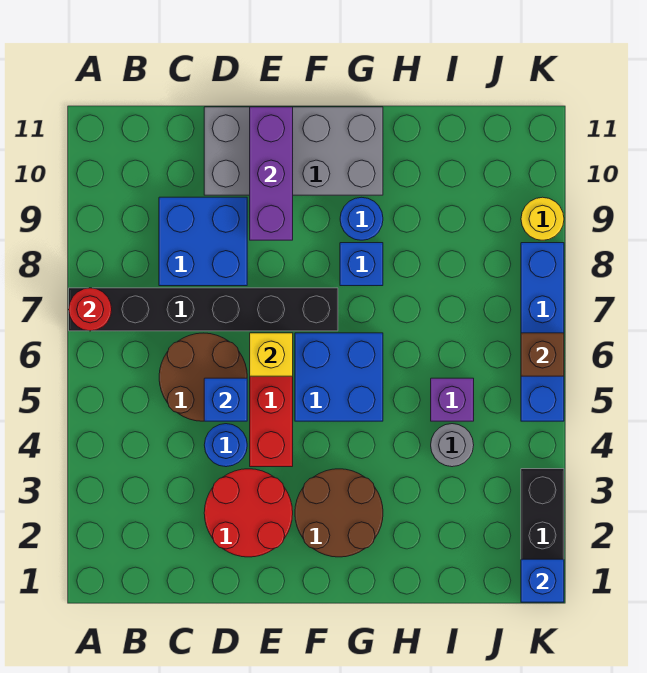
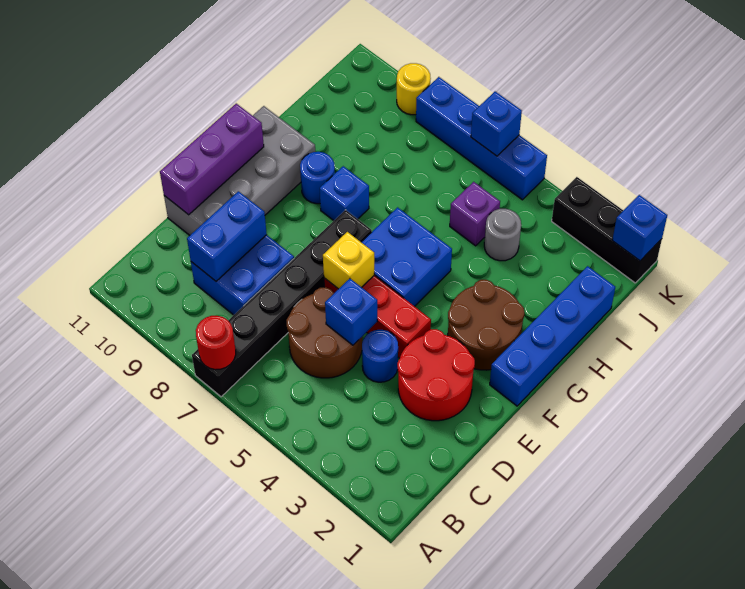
none -> blue brick C9:D9 level 2
purple brick E9:E11 level 2 -> purple brick D11:F11 level 2
none -> blue brick F1:I1 level 1
brown brick K6 level 2 -> blue brick K6 level 2

